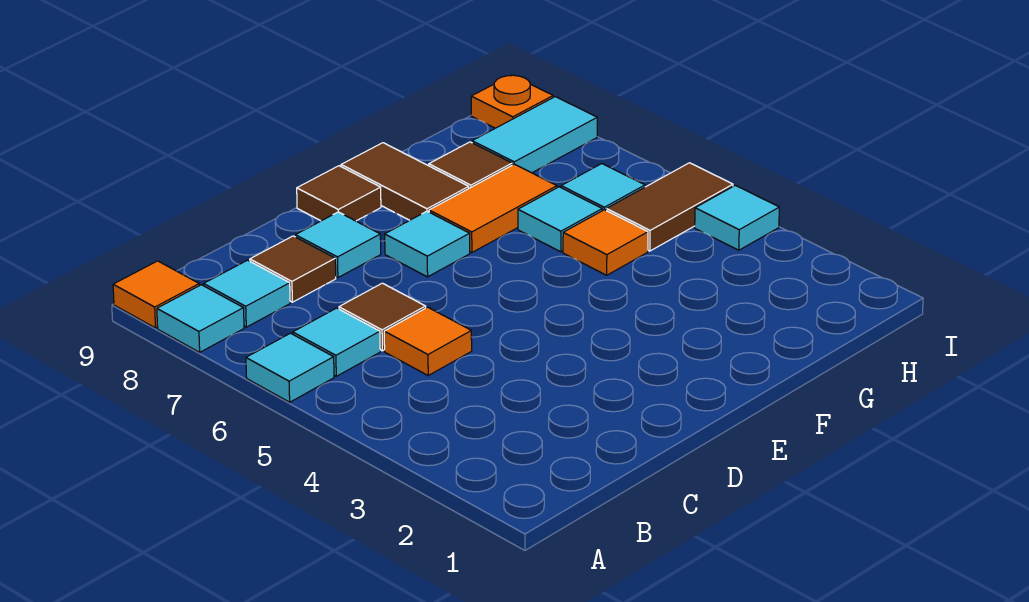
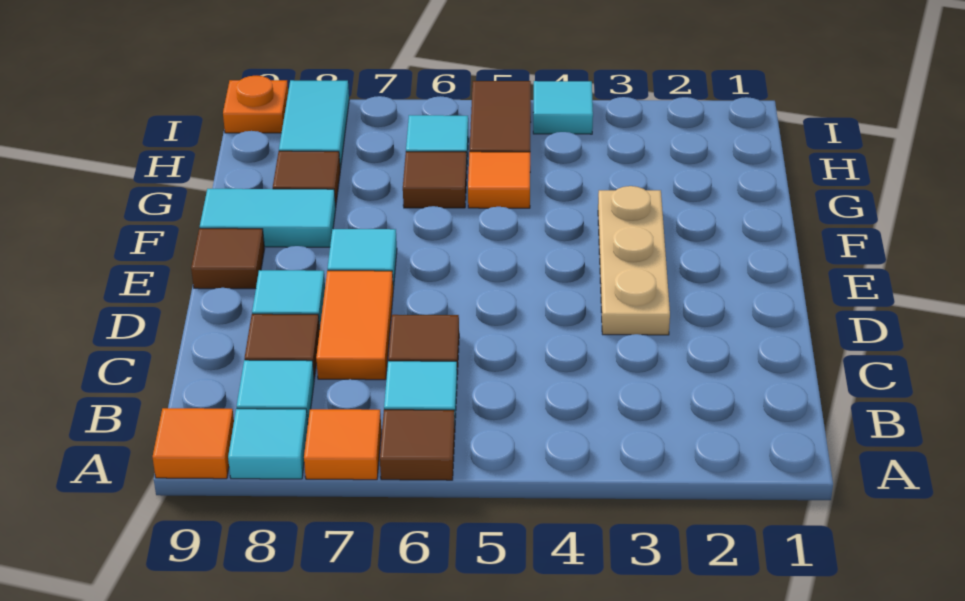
cyan tile A6 level 1 -> brown tile A6 level 1
orange tile C5 level 1 -> orange tile A7 level 1
none -> tan plate D3:F3 level 1
orange tile F7:G7 level 1 -> orange tile C7:D7 level 1
brown tile F8:F9 level 1 -> cyan tile F8:F9 level 1
cyan tile G6 level 1 -> brown tile G6 level 1

